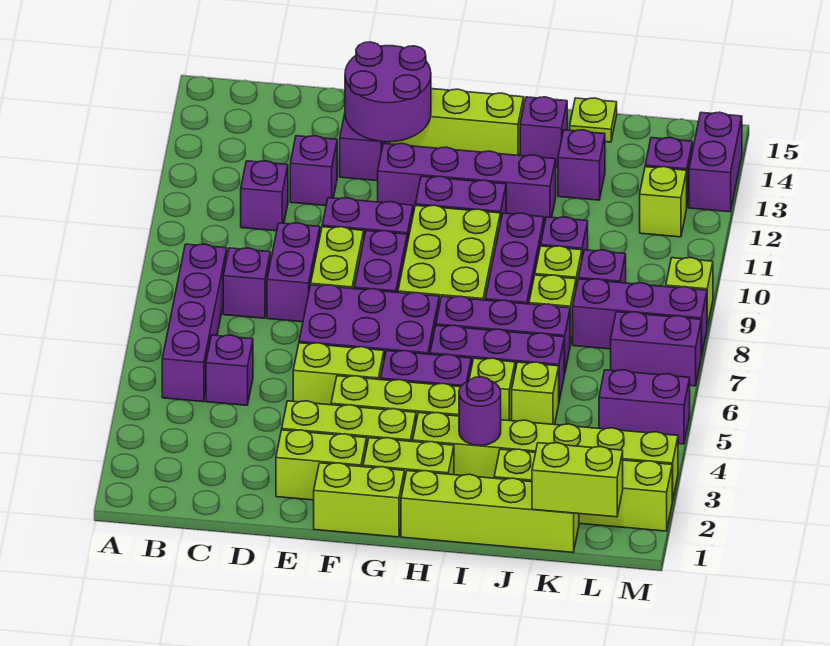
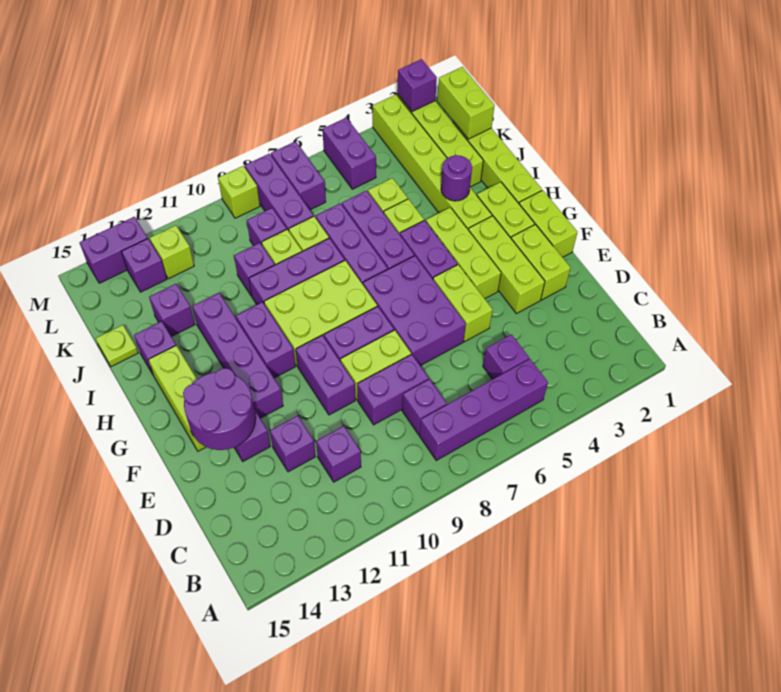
none -> purple brick M2 level 2

